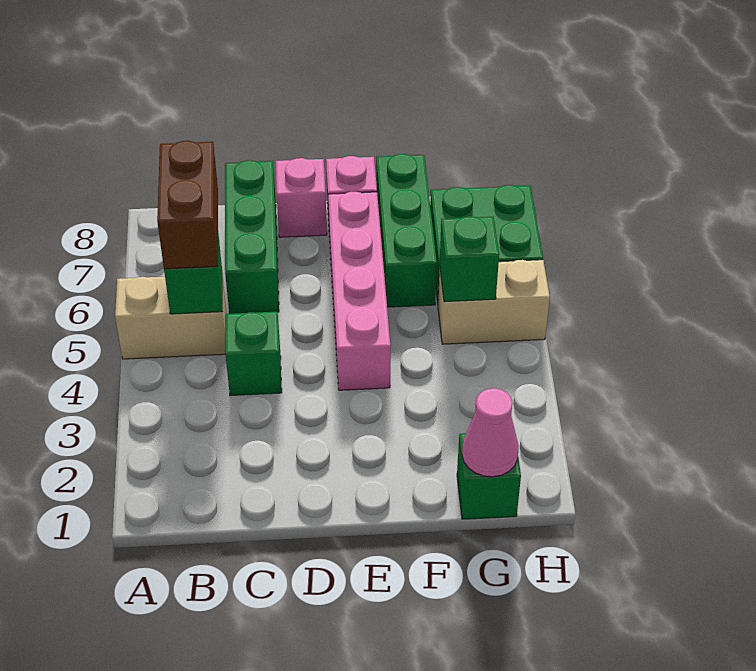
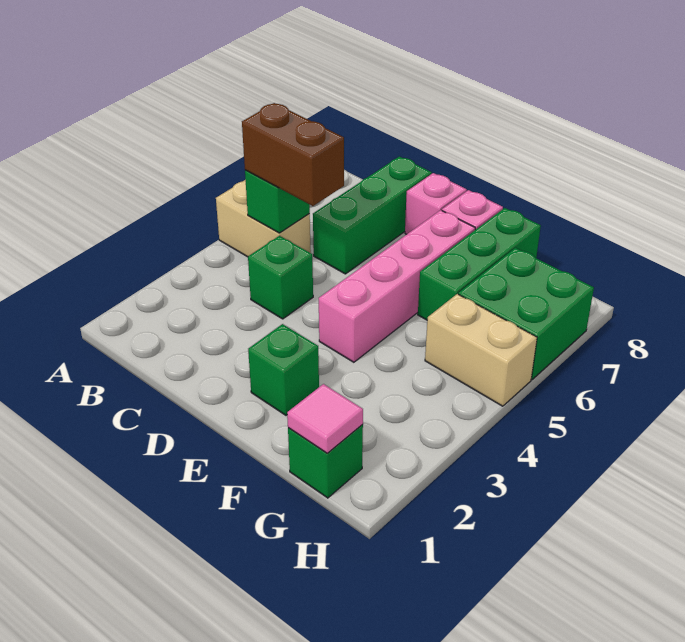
brown brick B5:B6 level 3 -> brown brick B5:C5 level 3
pink cone G1 level 2 -> pink tile G1 level 2
green brick G5 level 2 -> green brick E2 level 1

